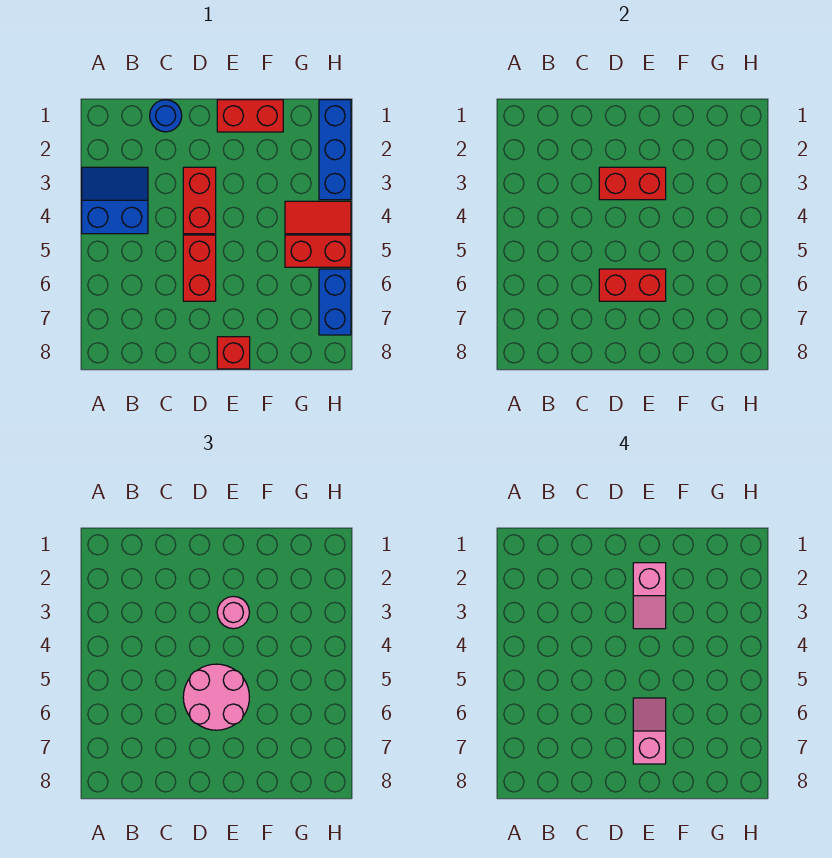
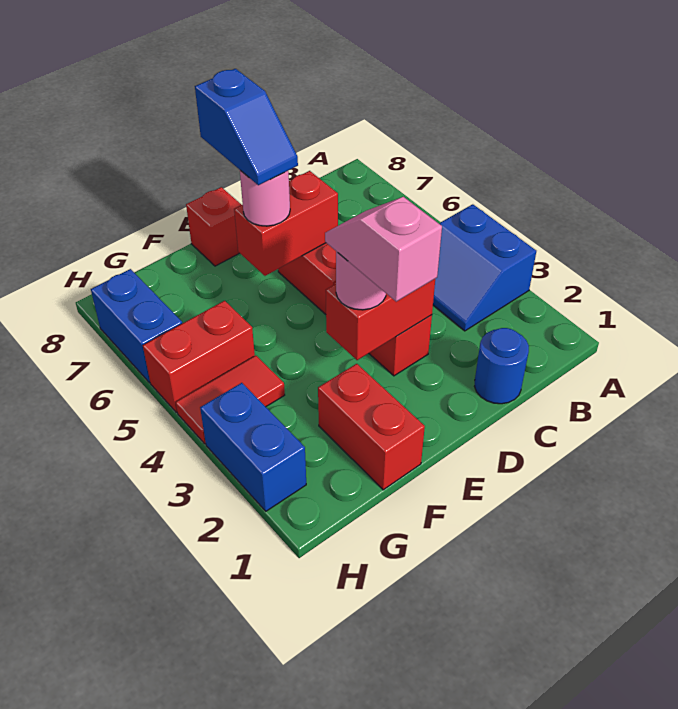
blue slope A3:B4 level 1 top 4 -> blue slope A3:B4 level 1 top A
pink round brick D5:E6 level 3 -> pink round brick E6 level 3
red brick E1:F1 level 1 -> red brick F1:F2 level 1
pink slope E6:E7 level 4 top 7 -> blue slope E6:E7 level 4 top 7
blue brick H1:H3 level 1 -> blue brick H2:H3 level 1

